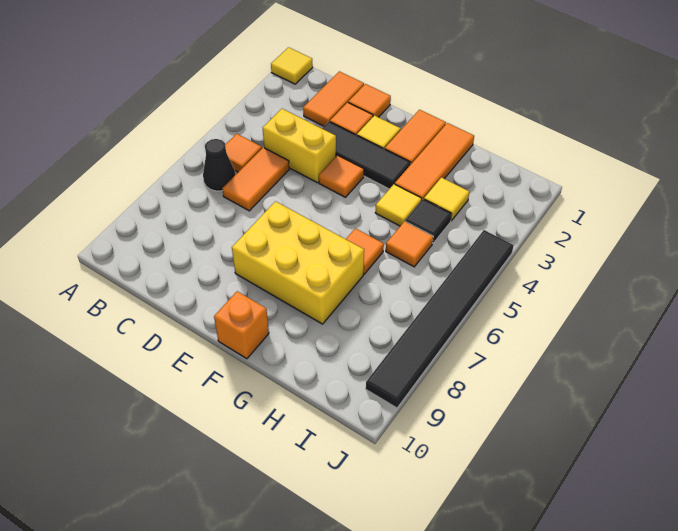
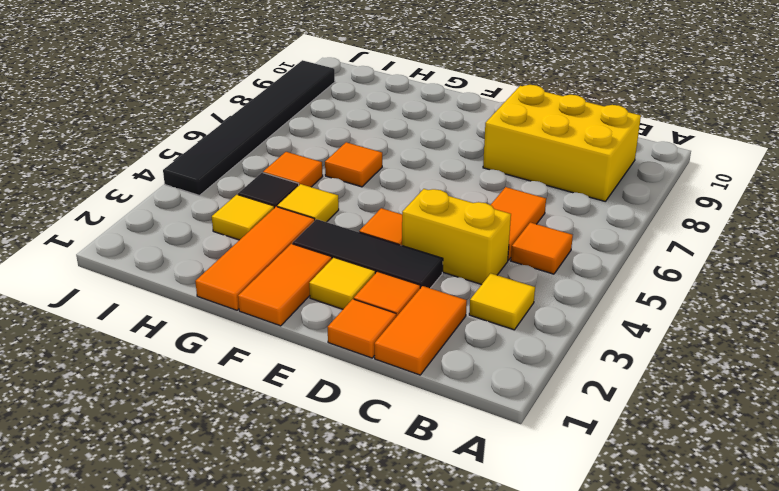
yellow tile A1 level 1 -> yellow tile B3 level 1
black cone B6 level 1 -> none
yellow brick E7:G8 level 1 -> yellow brick B8:D9 level 1
orange brick F10 level 1 -> none

